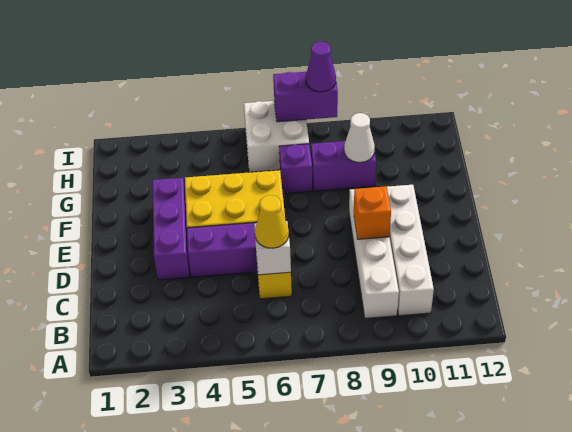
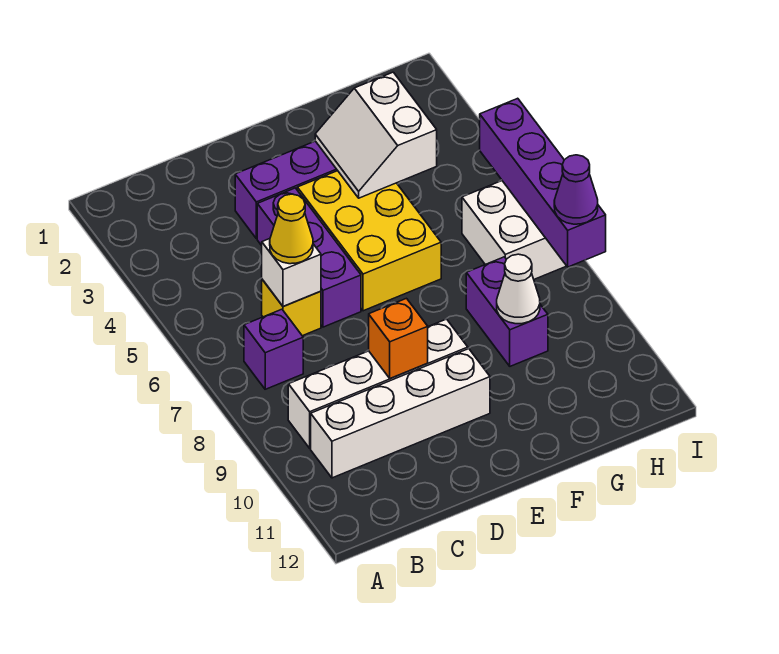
none -> white slope F3:G4 level 2 top G
purple brick G7 level 1 -> purple brick B7 level 1
purple brick I7:I8 level 2 -> purple brick I5:I8 level 2

